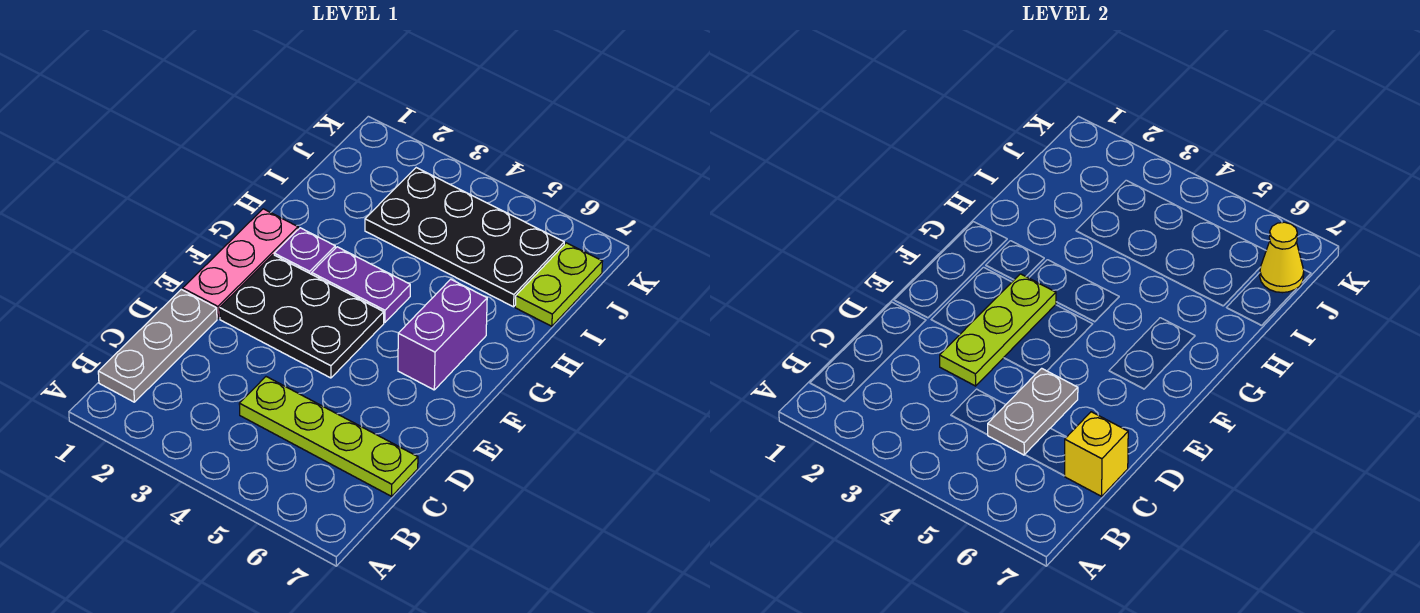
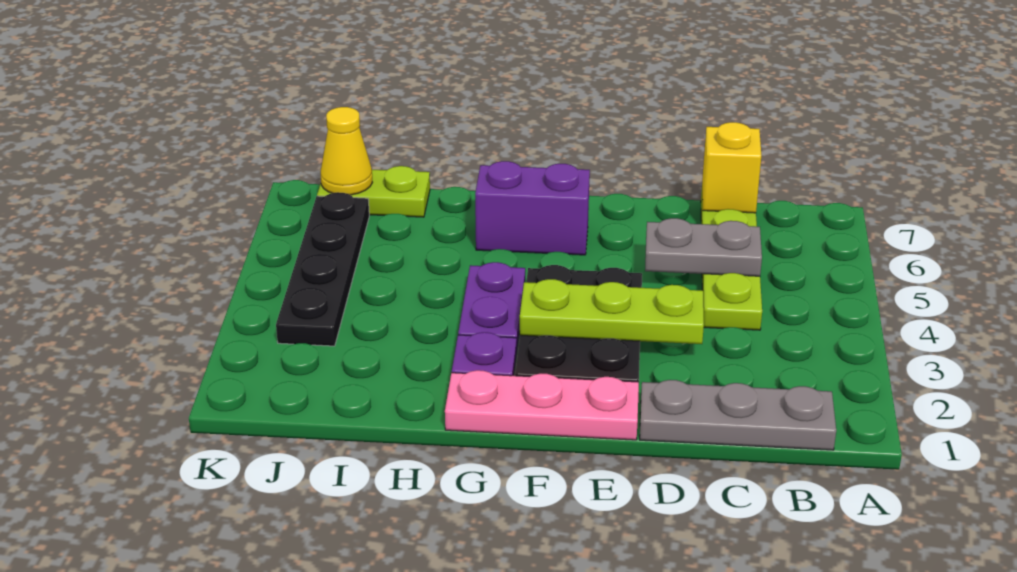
black plate I3:J6 level 1 -> black plate J3:J6 level 1

